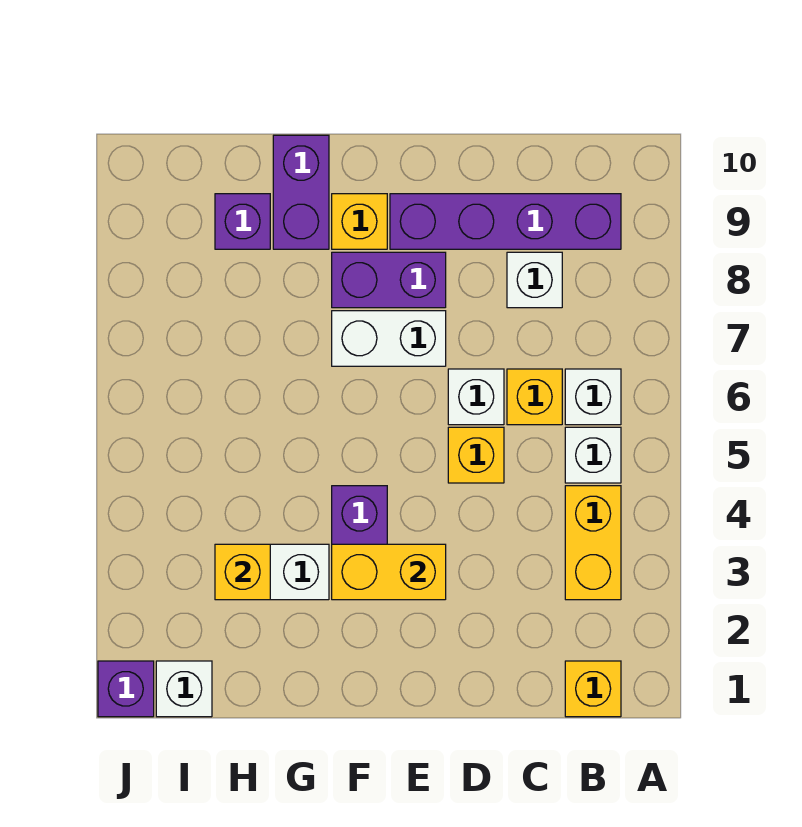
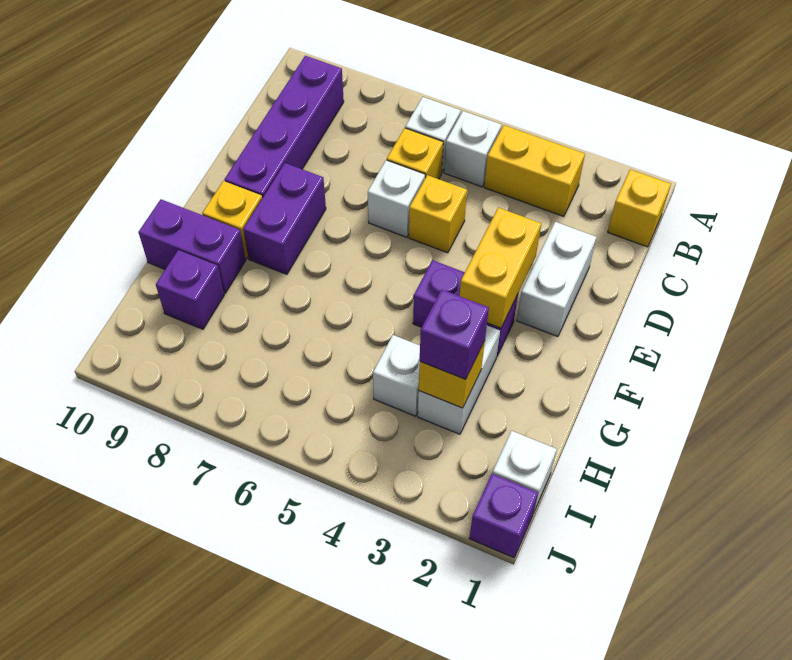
white brick C8 level 1 -> white brick H4 level 1
white brick E7:F7 level 1 -> white brick D2:E2 level 1
none -> purple brick H3 level 3

